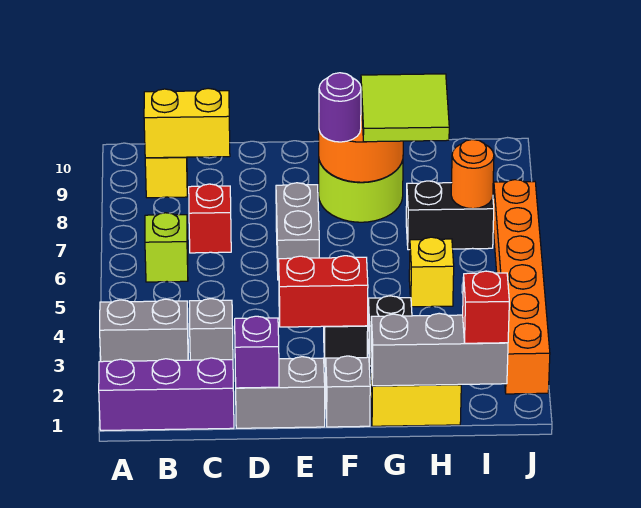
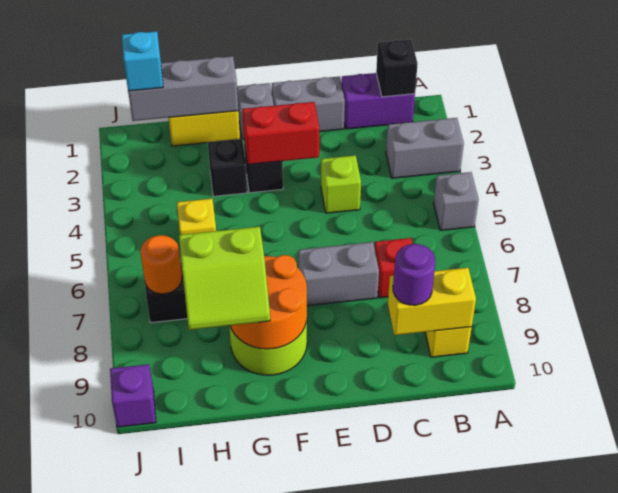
purple brick A1:C1 level 1 -> purple brick B1:C1 level 1
none -> black brick B1 level 2
lime brick B6 level 1 -> lime brick D4 level 1
grey brick C3 level 1 -> grey brick A5 level 1
purple brick D1 level 2 -> purple brick J10 level 1
grey brick E6:E7 level 1 -> grey brick D7:E7 level 1
purple round brick F8 level 3 -> purple round brick C9 level 3
lime tile G8:H9 level 3 -> lime slope G8:H9 level 3 top 8
red brick I1 level 3 -> cyan brick I1 level 3
orange brick J2:J7 level 1 -> none

